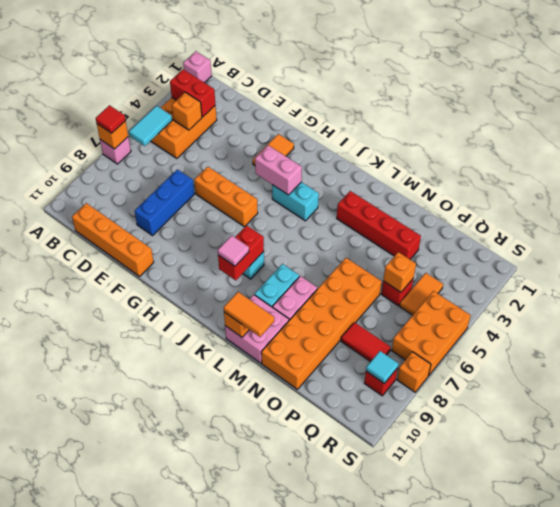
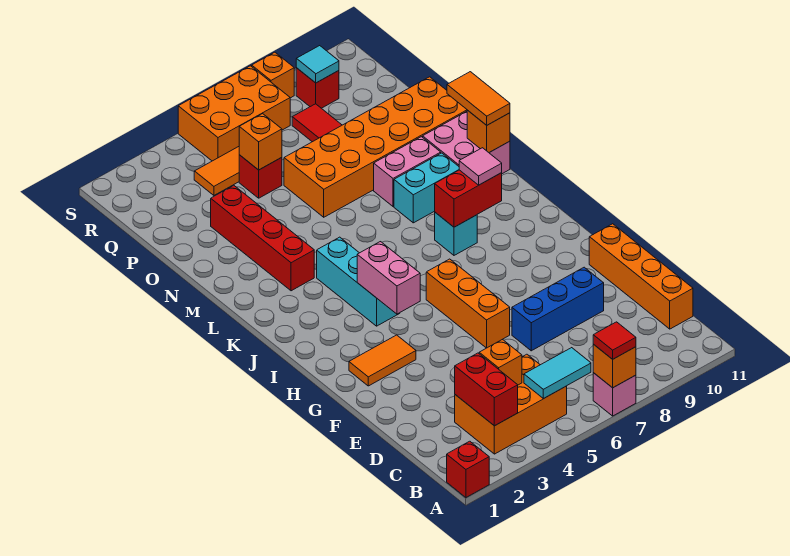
pink brick A1 level 1 -> red brick A1 level 1
cyan brick I4:J4 level 1 -> cyan brick I4:K4 level 1

